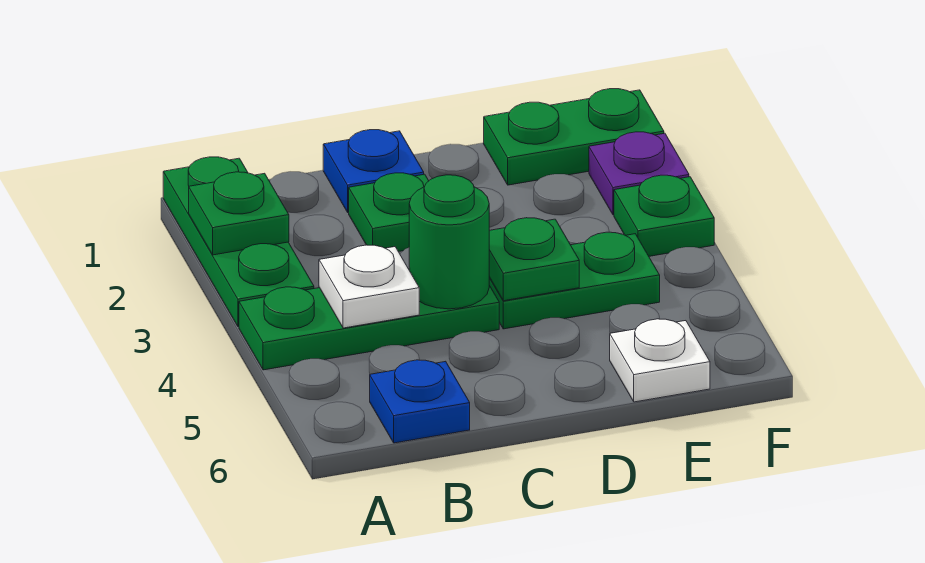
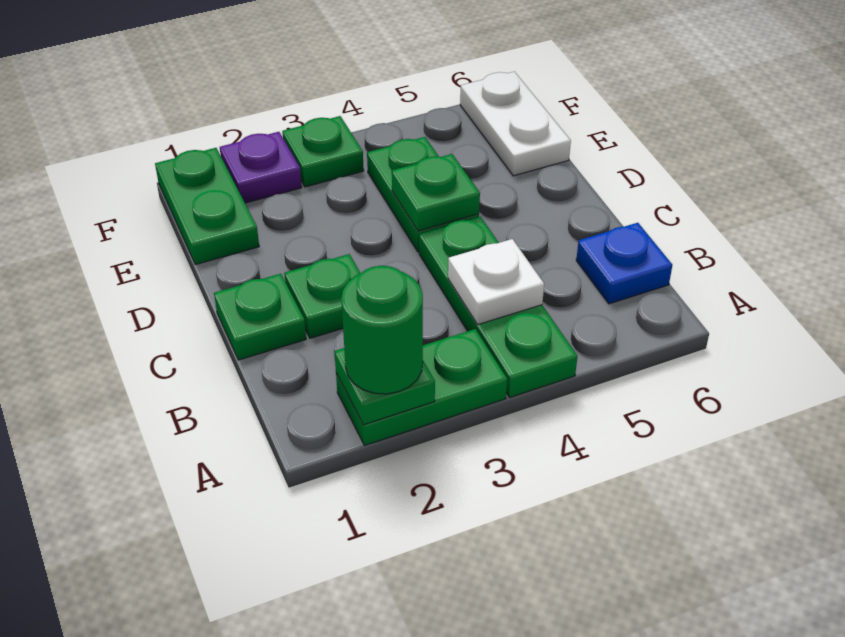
green plate A1:A3 level 1 -> green plate A2:A3 level 1
blue plate C1 level 1 -> green plate C1 level 1
green round brick C4 level 2 -> green round brick A2 level 3
white plate E6 level 1 -> white plate E6:F6 level 1

